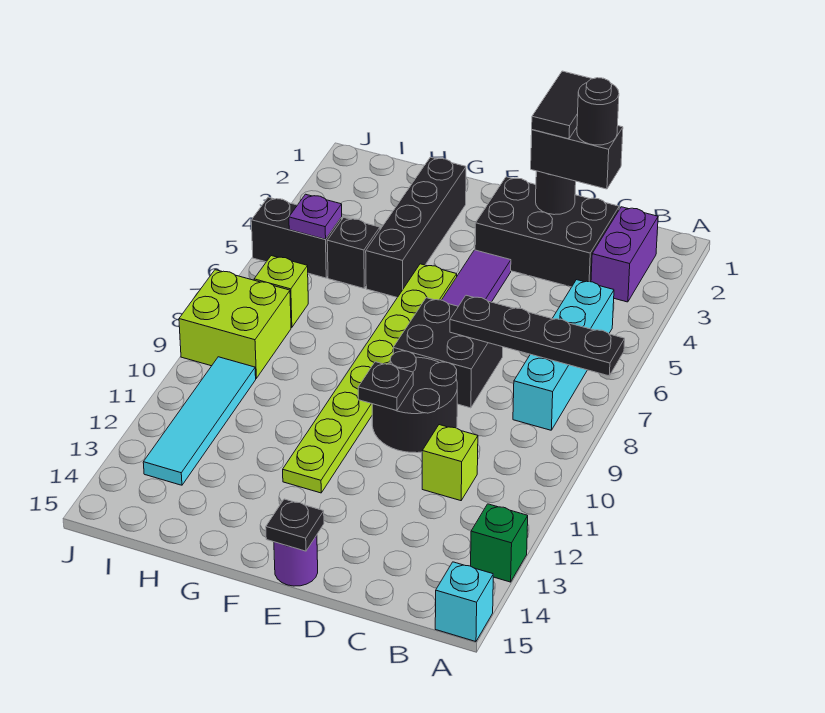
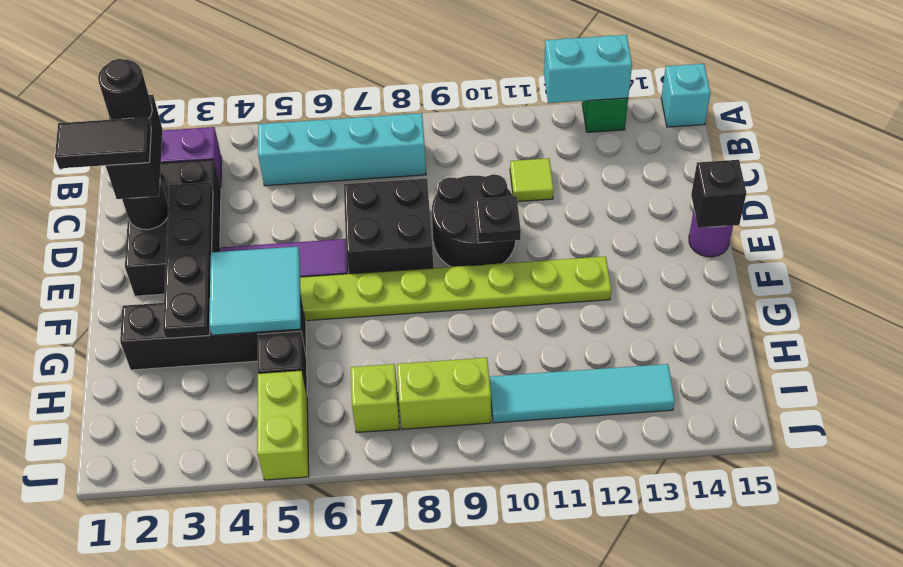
black plate A7:D7 level 2 -> black plate D3:G3 level 2
none -> cyan brick A12:A13 level 2
lime brick C11 level 1 -> lime tile C11 level 1
black plate E15 level 2 -> black brick E15 level 2
none -> cyan tile F4:G5 level 2
black brick I5:J5 level 1 -> lime brick I5:J5 level 1
purple plate I5 level 2 -> none
lime brick I8:J9 level 1 -> lime brick I8:I9 level 1

